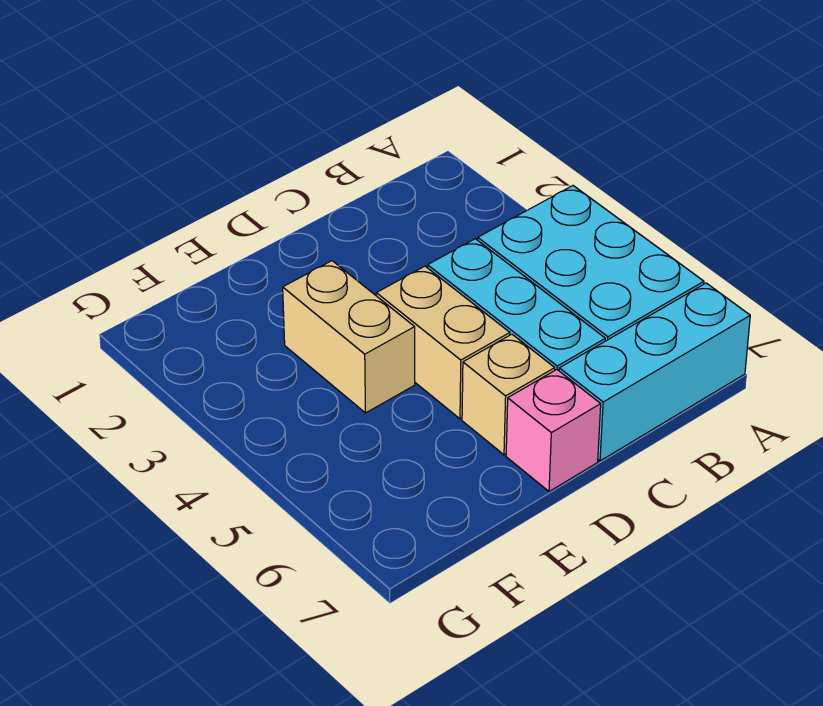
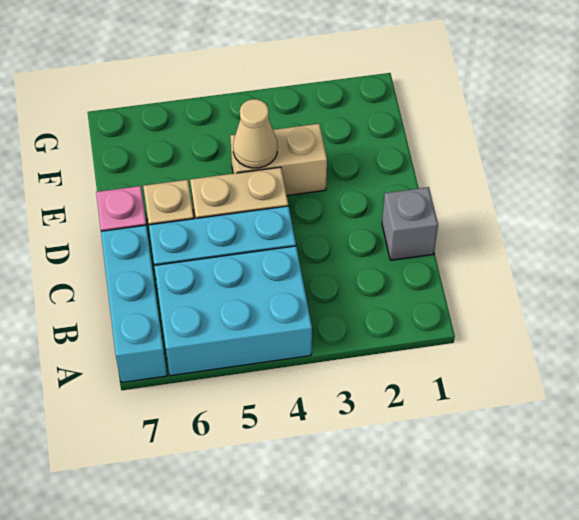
none -> grey brick C1 level 1
none -> tan cone E4 level 2

